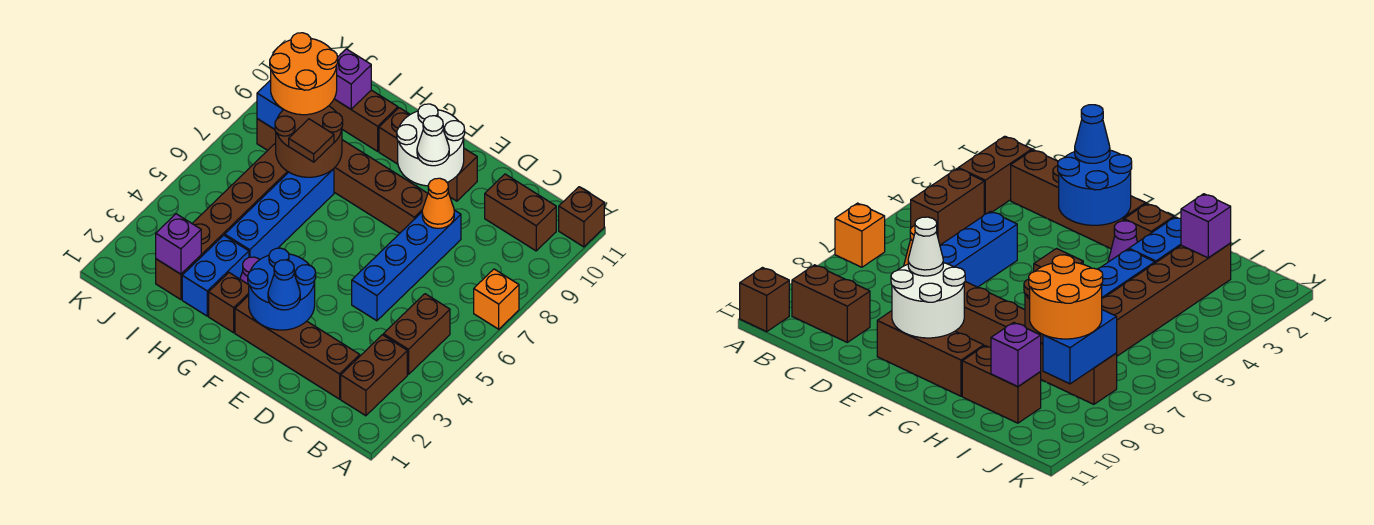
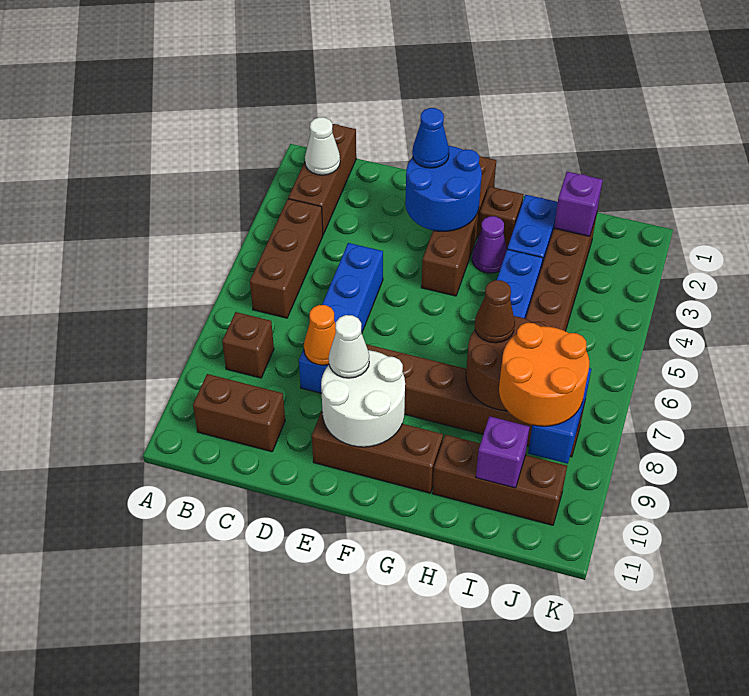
orange brick A7 level 1 -> none
brown brick A11 level 1 -> brown brick B8 level 1
brown brick B2:B3 level 1 -> brown brick B1:B3 level 1
none -> white cone B2 level 2
brown brick B4:B5 level 1 -> brown brick B4:B6 level 1
brown brick C2:F2 level 1 -> brown brick F1:F4 level 1
brown tile H7 level 3 -> brown cone H7 level 3
brown brick H10:I10 level 1 -> brown brick H10:J10 level 1

